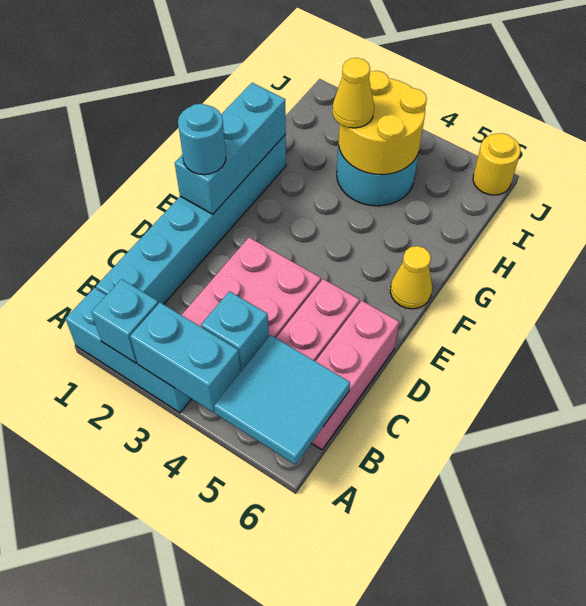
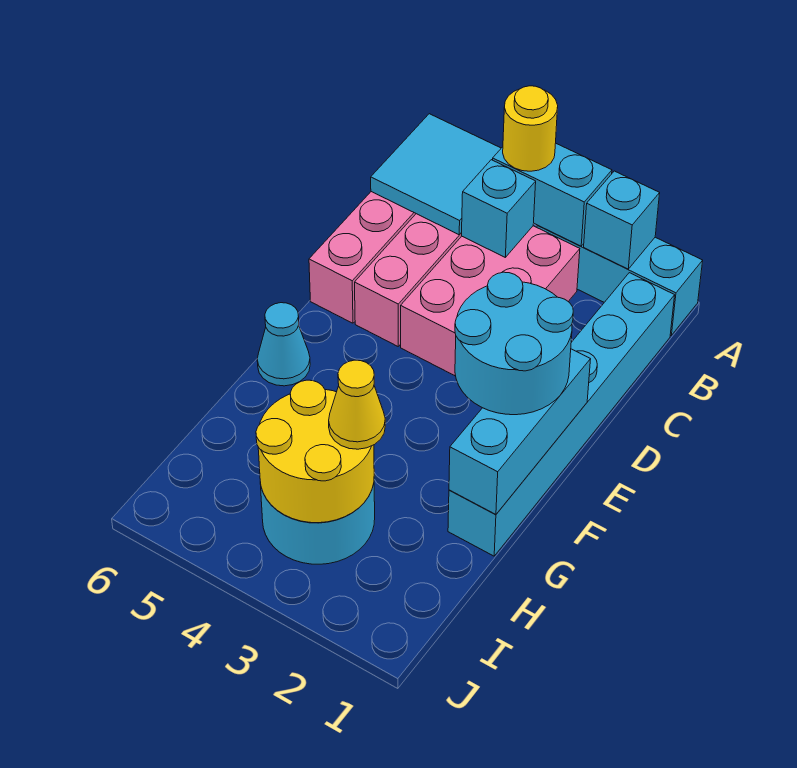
cyan round brick E1 level 3 -> cyan round brick E1:F2 level 3
yellow cone F6 level 1 -> cyan cone F6 level 1
yellow round brick J6 level 1 -> yellow round brick A4 level 3

